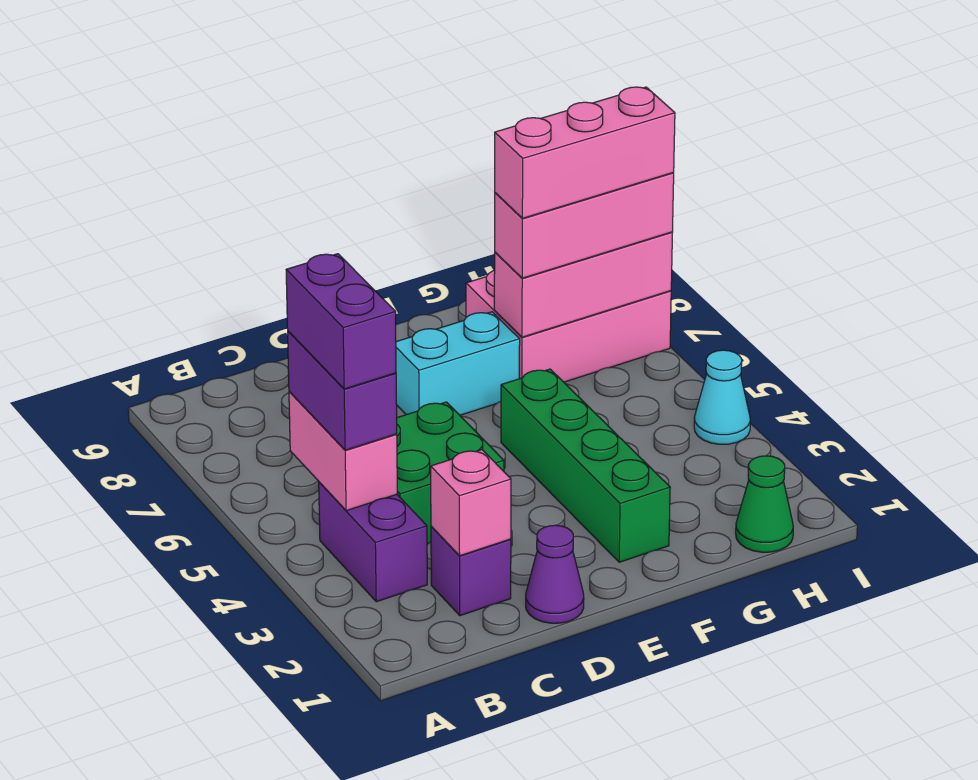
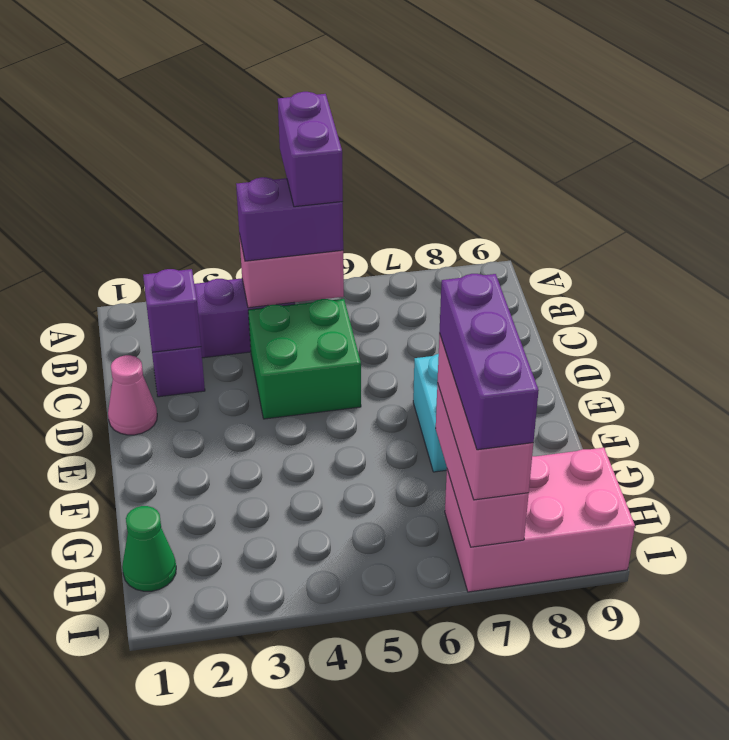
purple brick B4:B5 level 4 -> purple brick A5:B5 level 4
pink brick C2 level 2 -> purple brick C2 level 2
purple cone D1 level 1 -> pink cone D1 level 1
green brick F2:F5 level 1 -> none
pink brick G7:I8 level 1 -> pink brick H7:I9 level 1
pink brick G7:I7 level 4 -> purple brick G7:I7 level 4
cyan cone I4 level 1 -> none

